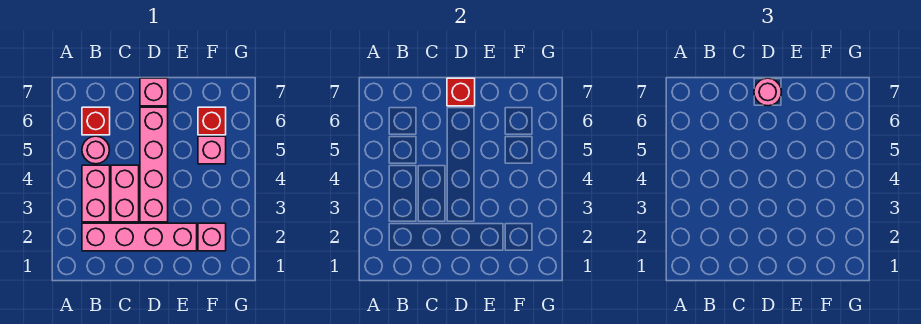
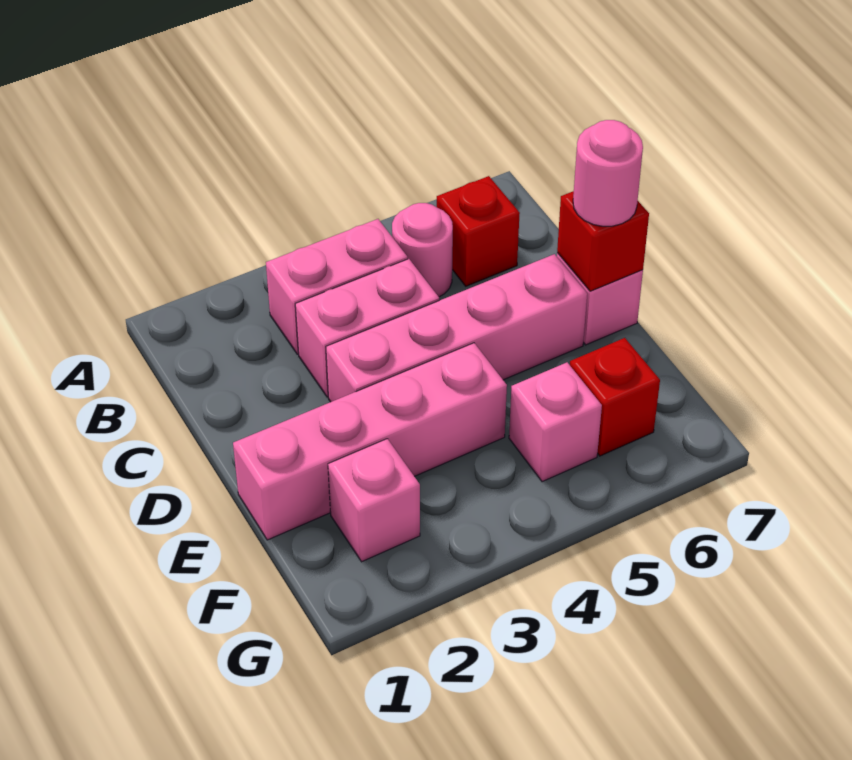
pink brick B2:E2 level 1 -> pink brick E1:E4 level 1

